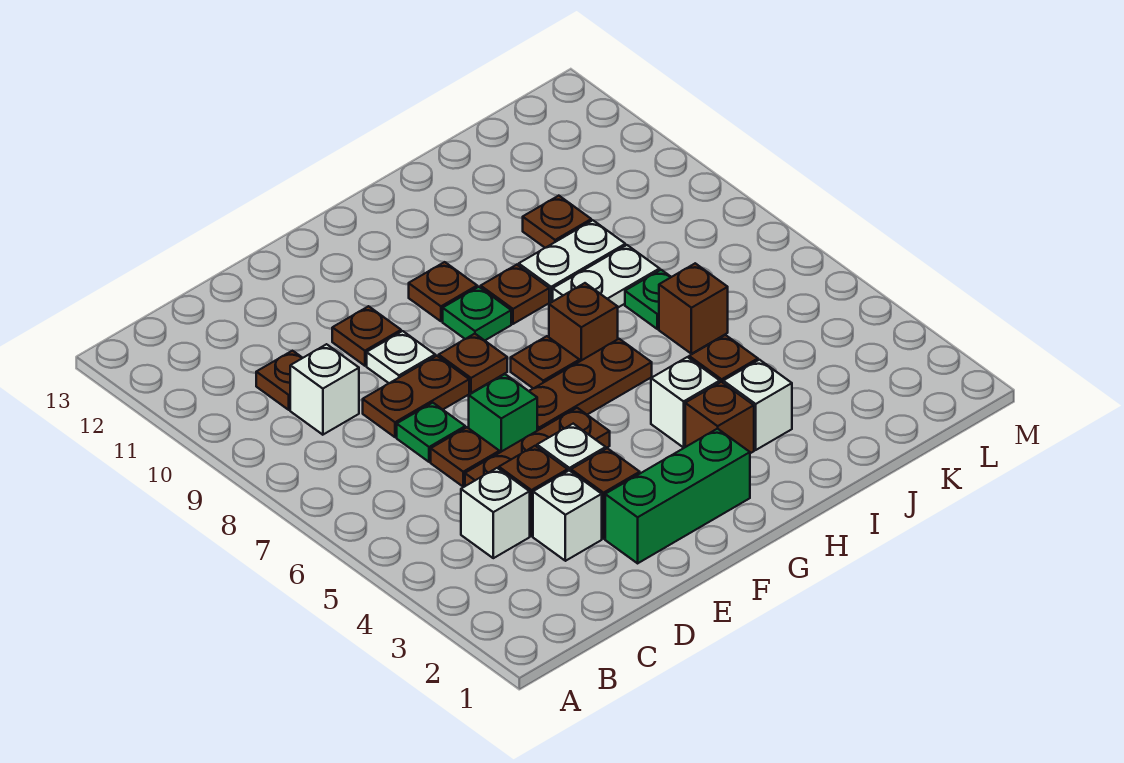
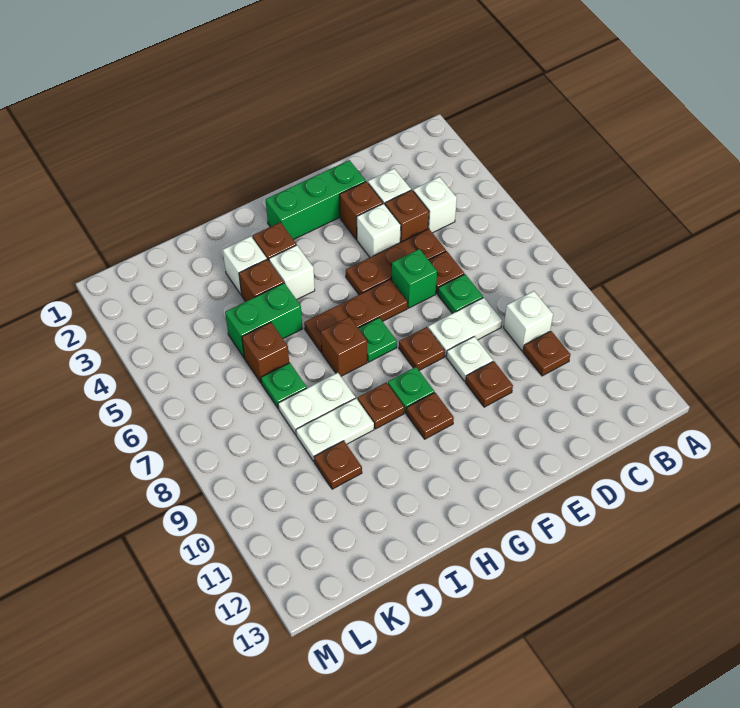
brown plate D8:E8 level 1 -> white plate D8:E8 level 1
brown plate G7 level 1 -> green plate G7 level 1
none -> green brick I5:J5 level 1

